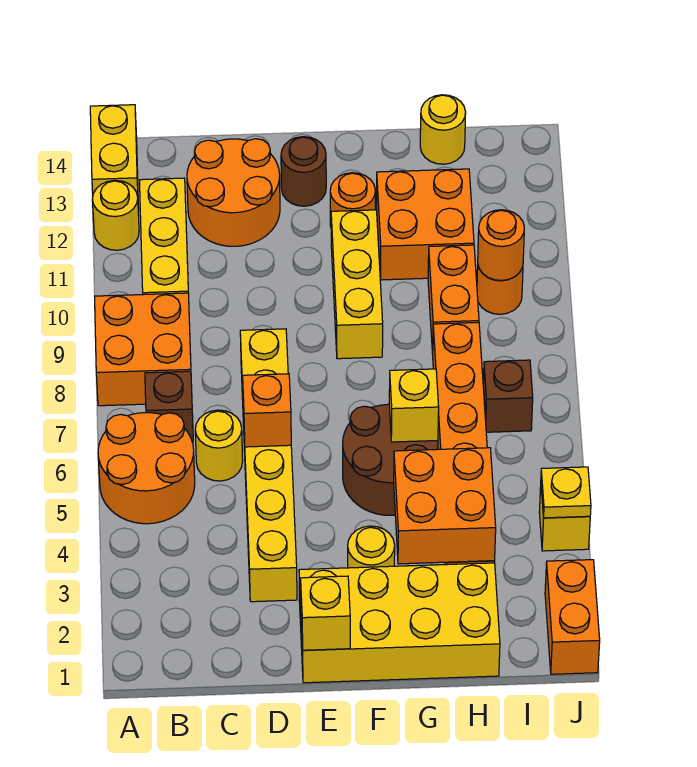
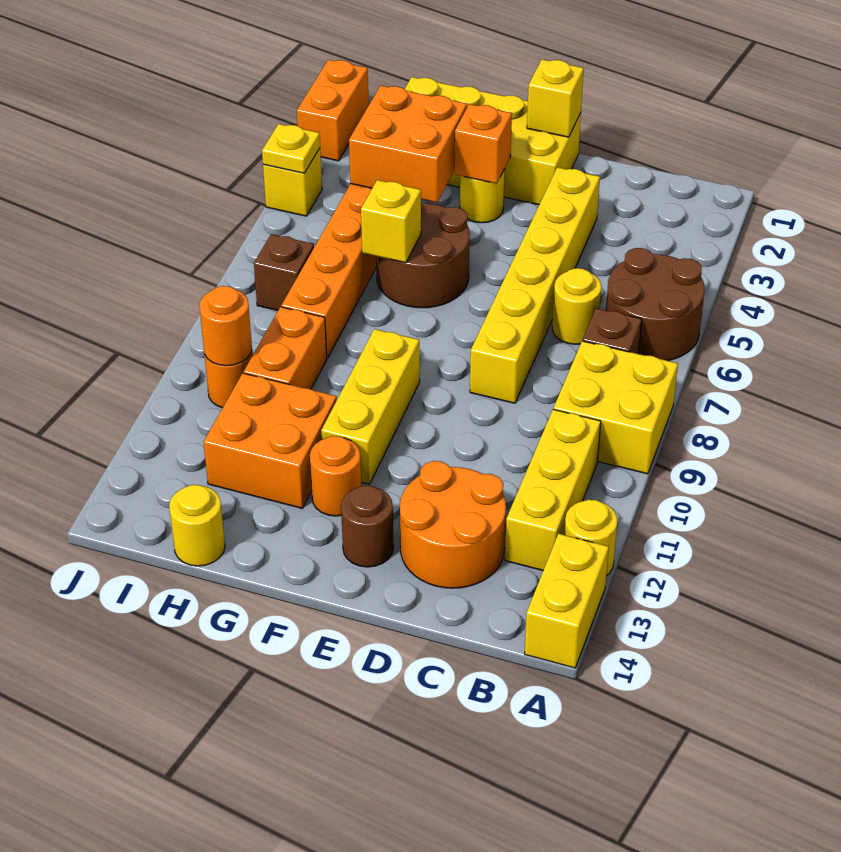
orange round brick A5:B6 level 1 -> brown round brick A5:B6 level 1
orange brick A8:B9 level 1 -> yellow brick A8:B9 level 1
orange brick D6 level 2 -> orange brick F3 level 2

